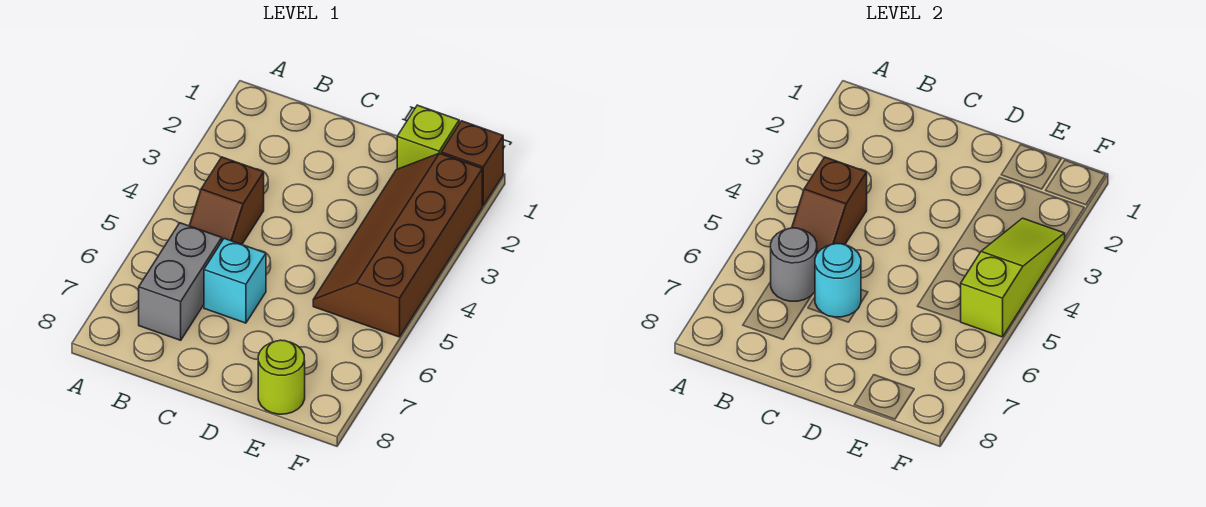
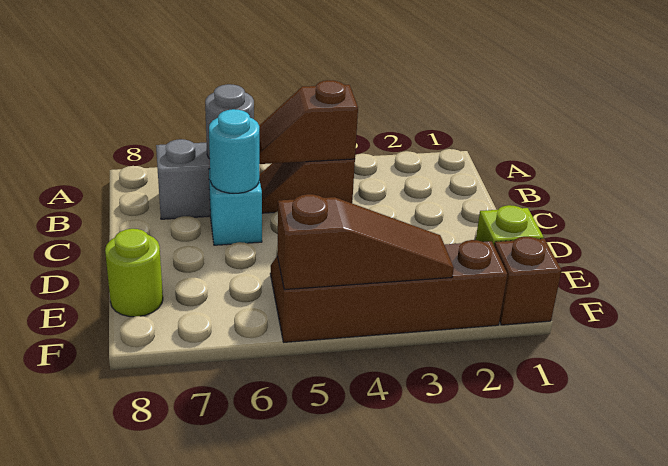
lime slope F3:F5 level 2 top 5 -> brown slope F3:F5 level 2 top 5

